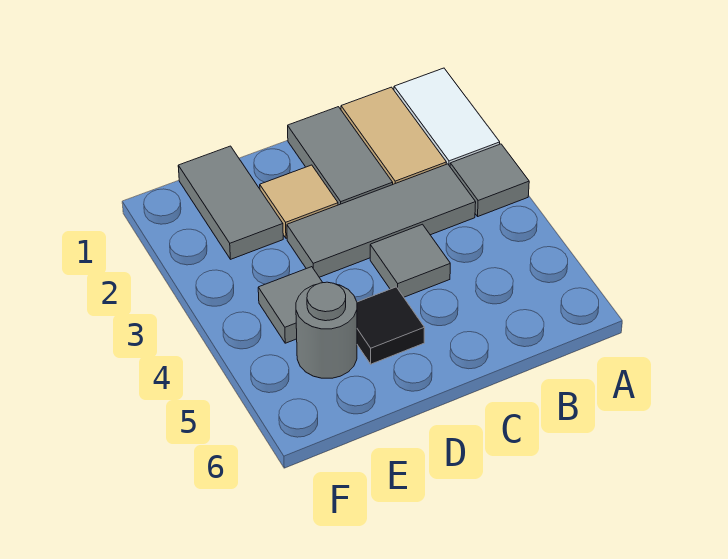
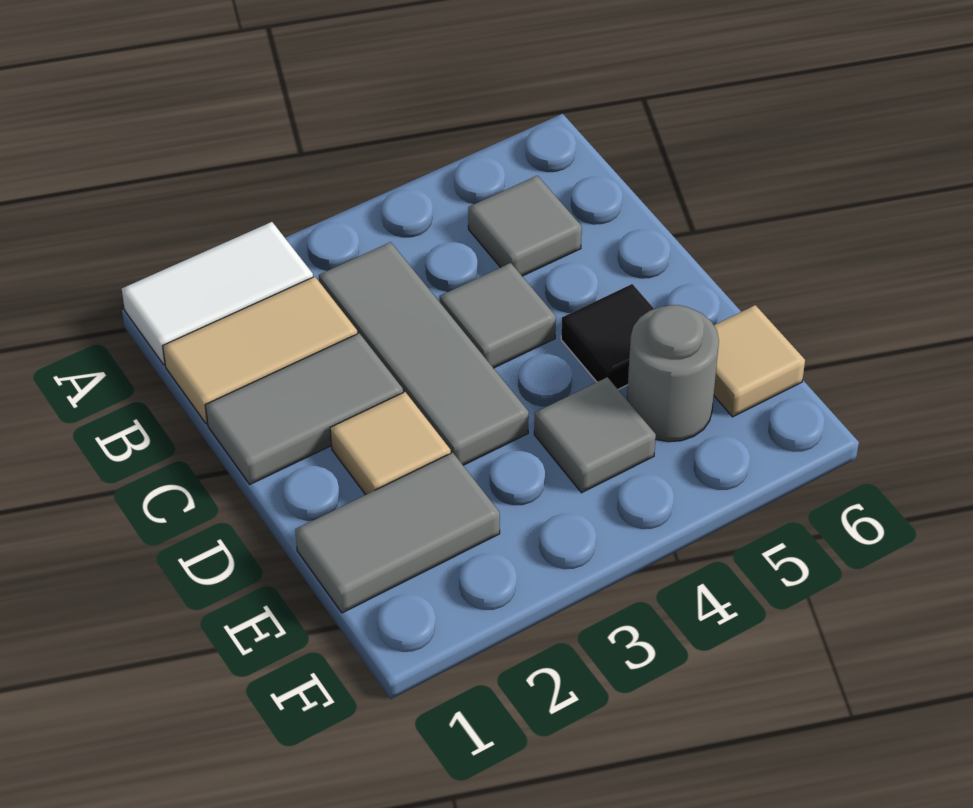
grey tile A3 level 1 -> grey tile B5 level 1
none -> tan tile E6 level 1

